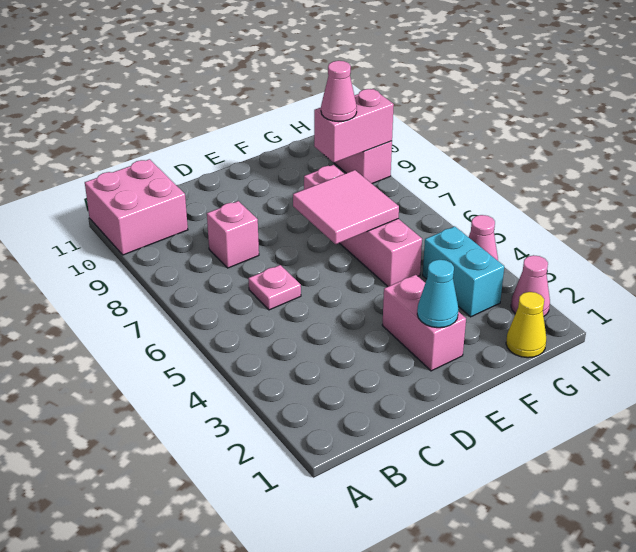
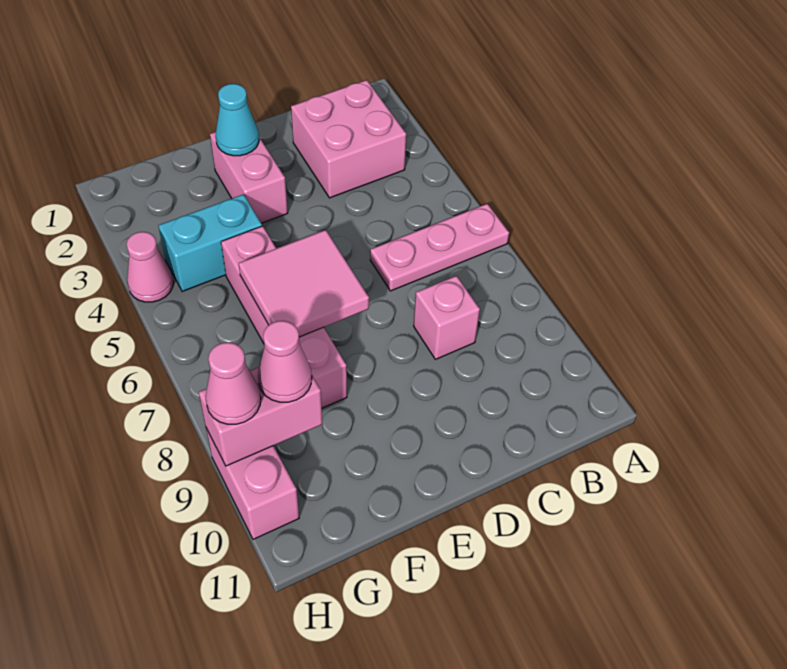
pink brick A10:B11 level 1 -> pink brick B2:C3 level 1
pink plate C6 level 1 -> pink plate A6:C6 level 1
yellow cone G1 level 1 -> none
cyan brick G3:G4 level 1 -> cyan brick F4:G4 level 1
pink cone H2 level 1 -> pink cone H9 level 3

